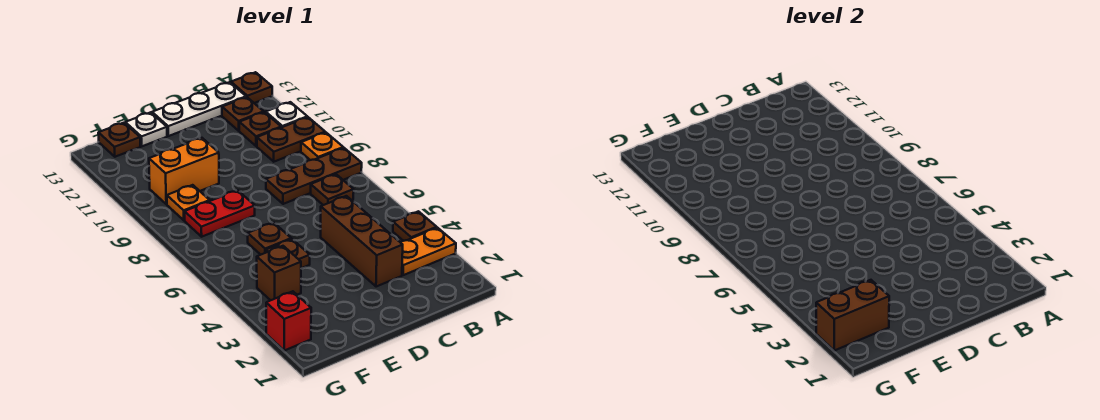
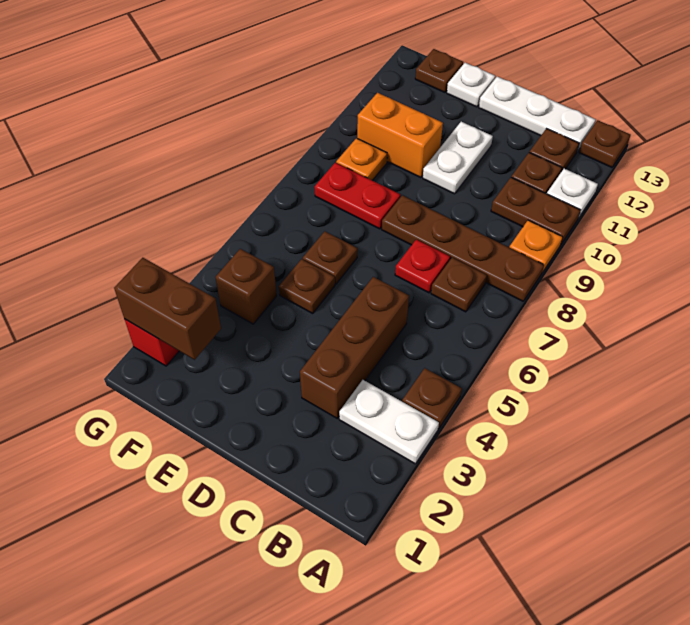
orange plate A3:B3 level 1 -> white plate A3:B3 level 1
brown plate A8:C8 level 1 -> brown plate A8:D8 level 1
none -> red plate C7 level 1
none -> white plate D10:D11 level 1

